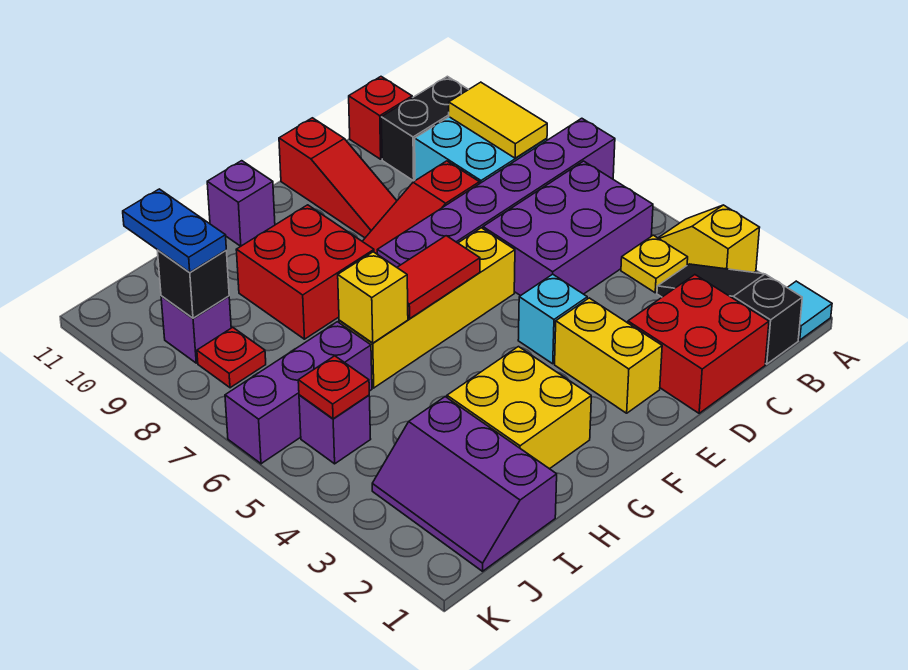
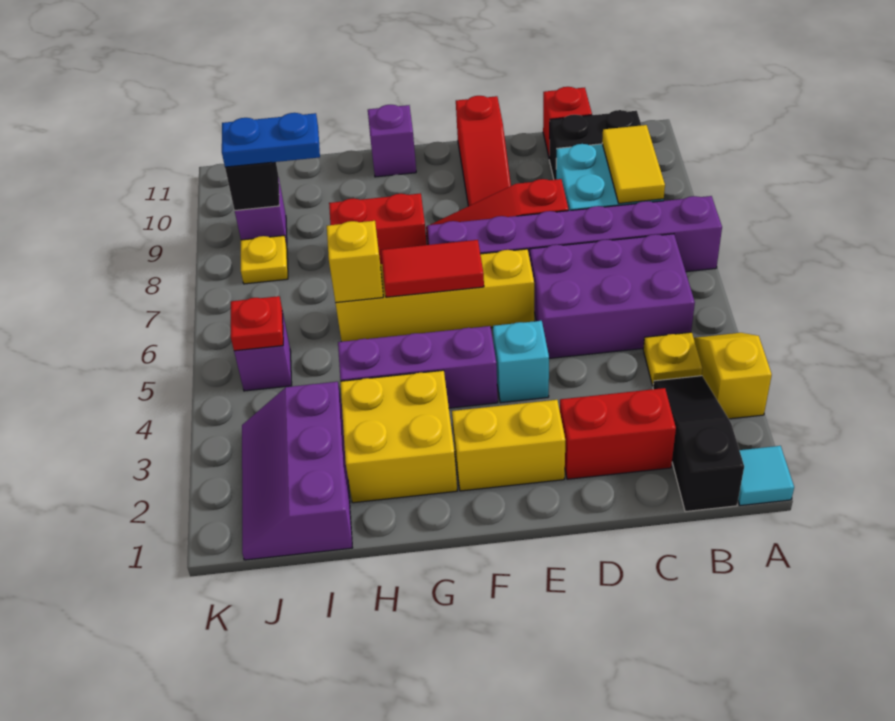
red brick C1:D2 level 1 -> red brick C2:D2 level 1
yellow brick E2:E3 level 1 -> yellow brick E2:F2 level 1
red brick G8:H9 level 1 -> red brick G8:H8 level 1
purple brick I6:K6 level 1 -> purple brick F4:H4 level 1
red plate J8 level 1 -> yellow plate J8 level 1
blue plate J9:J10 level 3 -> blue plate I9:J9 level 3

